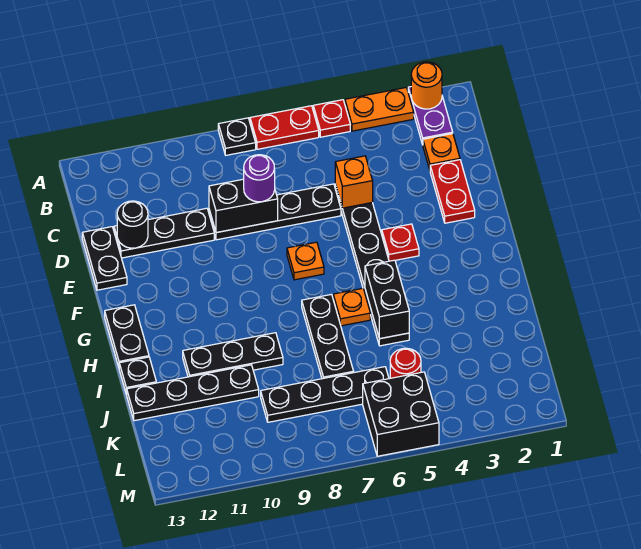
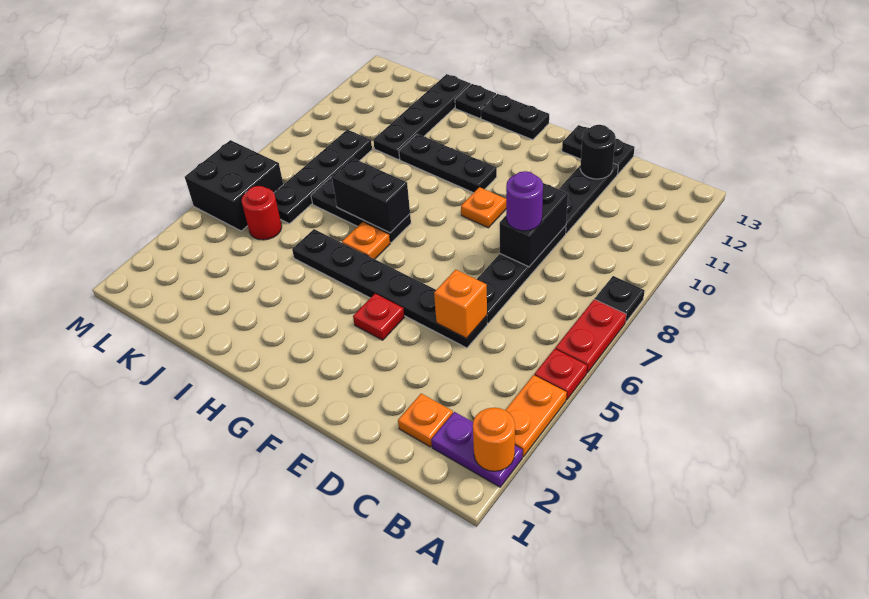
red plate D2:E2 level 1 -> none
orange plate F7 level 1 -> orange plate F9 level 1
black brick H5:I5 level 2 -> black brick H7:I7 level 2
black plate I9:I11 level 1 -> black plate G10:I10 level 1

